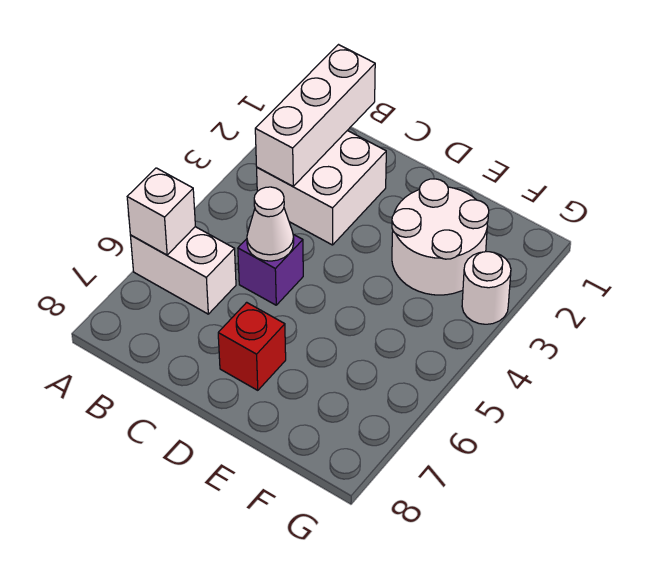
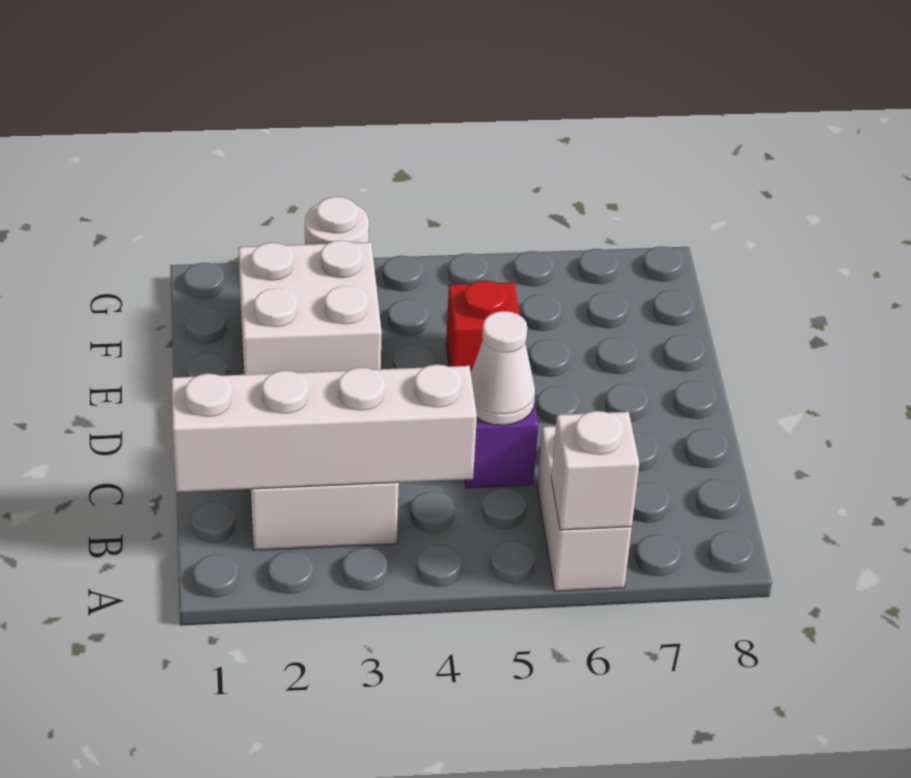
white brick B1:B3 level 2 -> white brick B1:B4 level 2
red brick D7 level 1 -> red brick E5 level 1
white round brick E2:F3 level 1 -> white brick E2:F3 level 1

